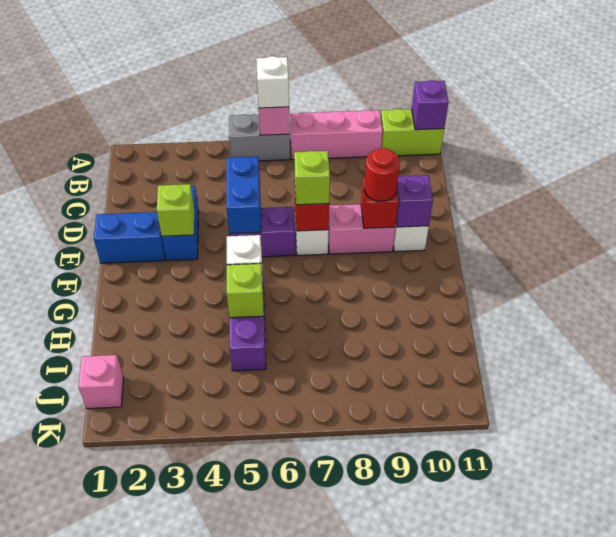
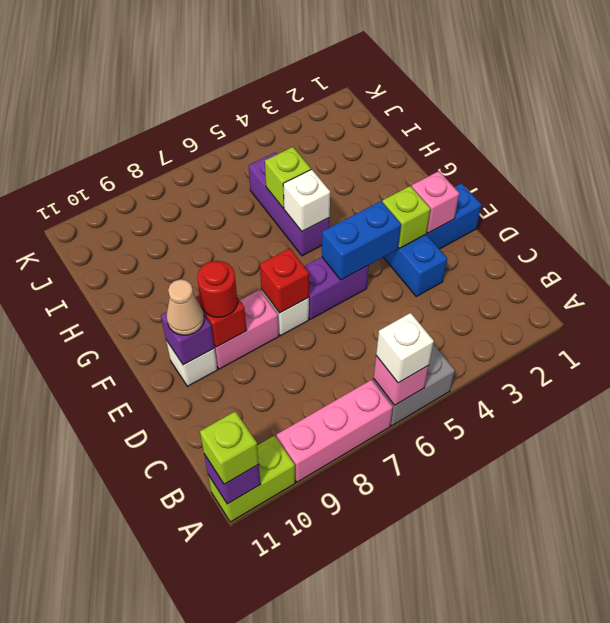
blue brick D5:E5 level 2 -> blue brick E4:E5 level 2
lime brick E7 level 3 -> lime brick A11 level 3
none -> tan cone E10 level 3
pink brick J1 level 1 -> pink brick E2 level 2

